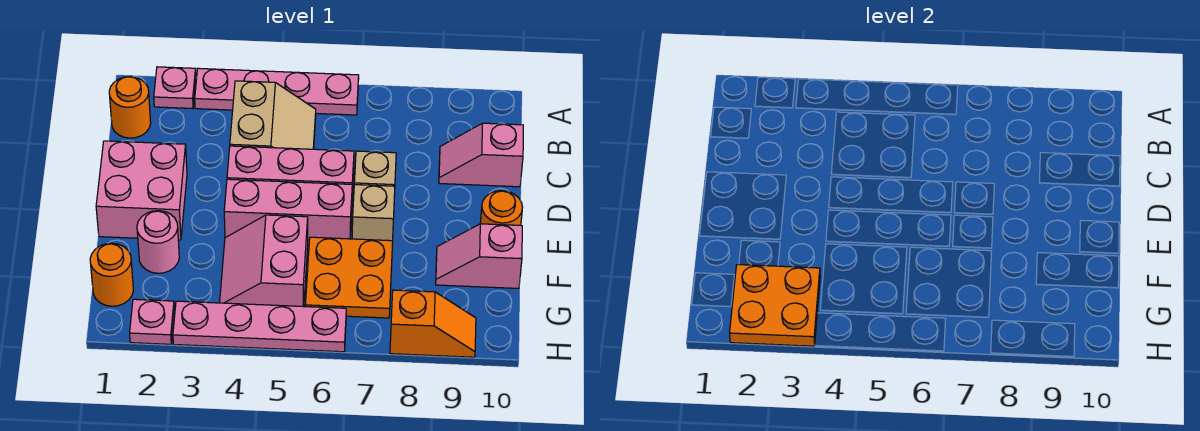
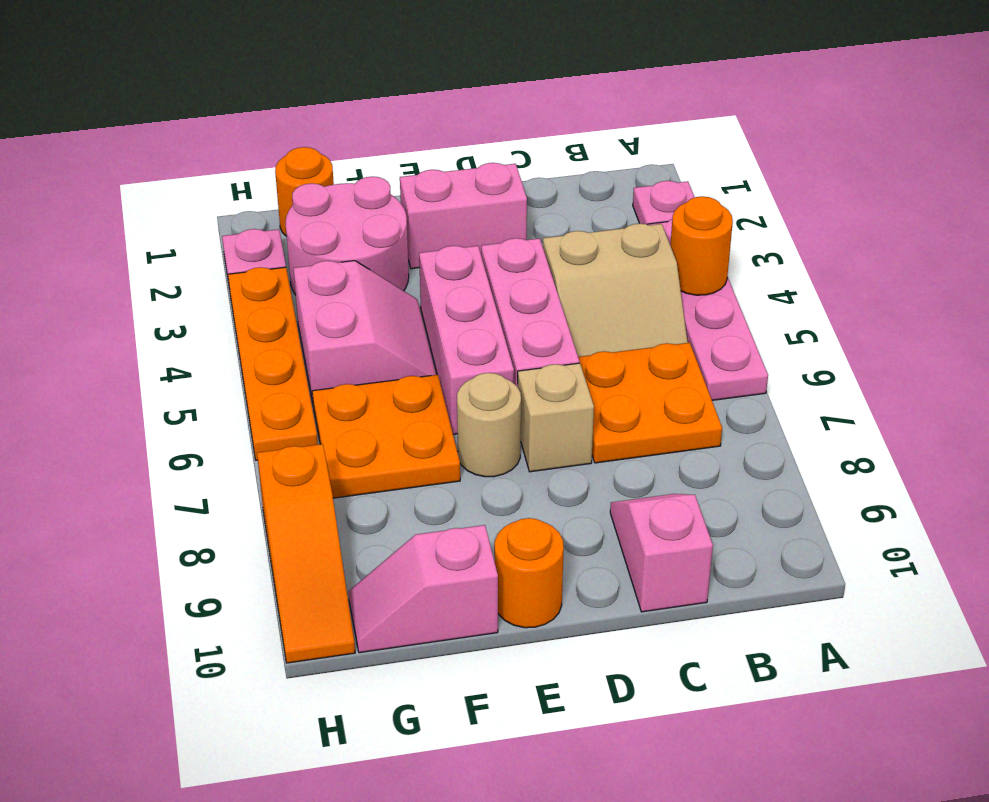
orange round brick B1 level 1 -> orange round brick A4 level 2
pink brick D1:E2 level 1 -> pink brick D2:E2 level 1
tan brick E7 level 1 -> tan round brick E7 level 1
pink round brick F2 level 1 -> pink round brick F2:G3 level 1
pink slope F4:G5 level 1 top 5 -> pink slope F4:G5 level 1 top G
pink slope F9:F10 level 1 top 10 -> pink slope F10:G10 level 1 top F
orange plate G2:H3 level 2 -> orange plate B6:C7 level 1
pink plate H3:H6 level 1 -> orange plate H3:H6 level 1
orange slope H8:H9 level 1 top 8 -> orange slope H8:H10 level 1 top 8

